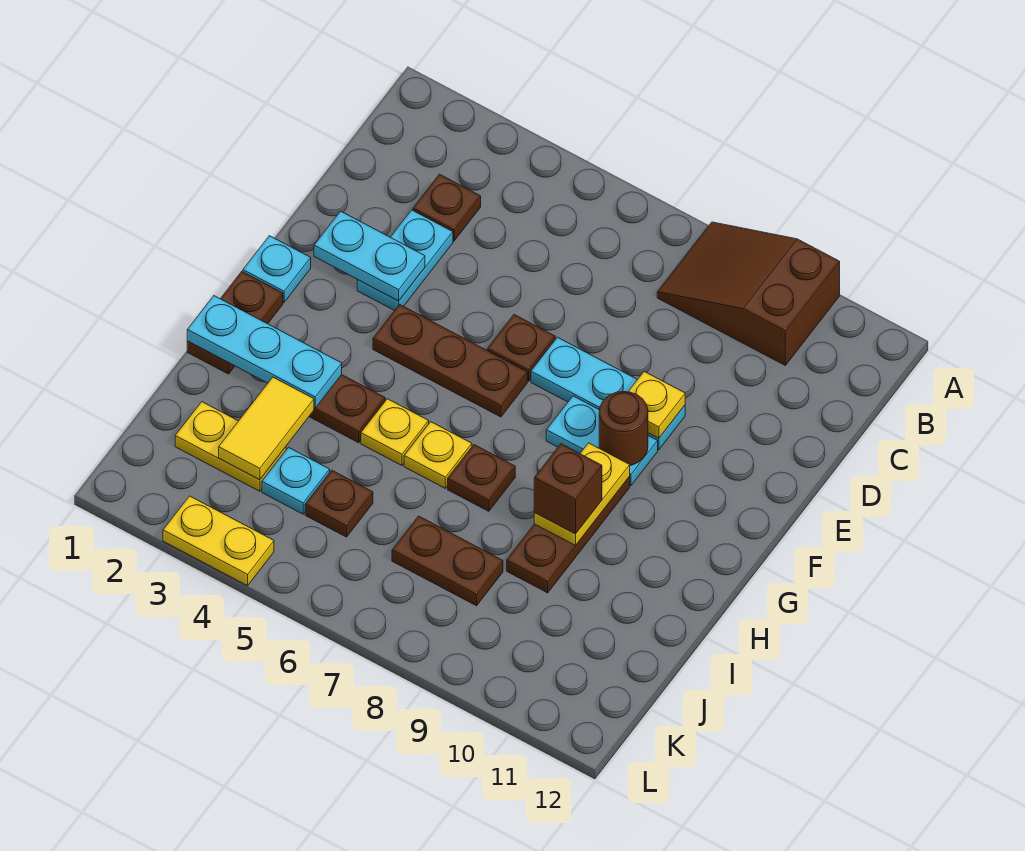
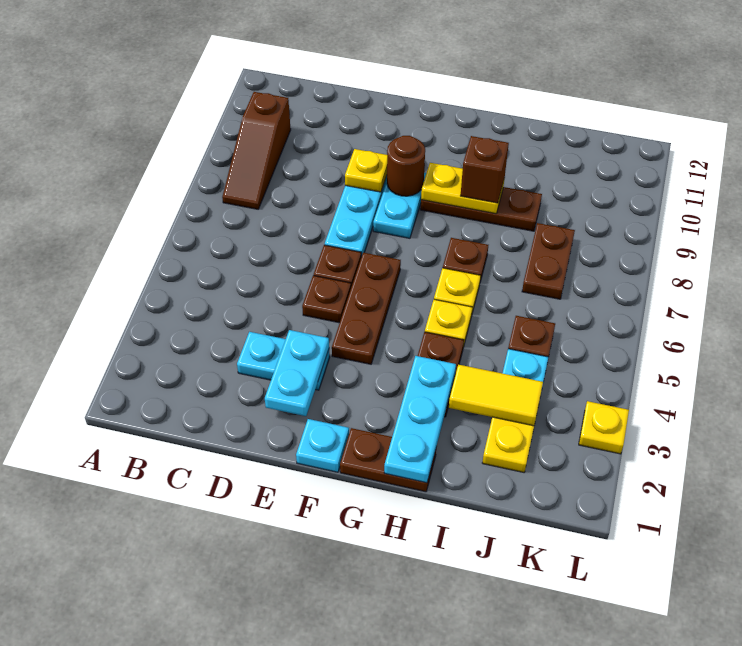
brown slope A8:B10 level 1 top 10 -> brown slope B8:B10 level 1 top 10
brown plate C3 level 1 -> brown plate E5 level 1
yellow plate L3:L4 level 1 -> yellow plate L3 level 1

